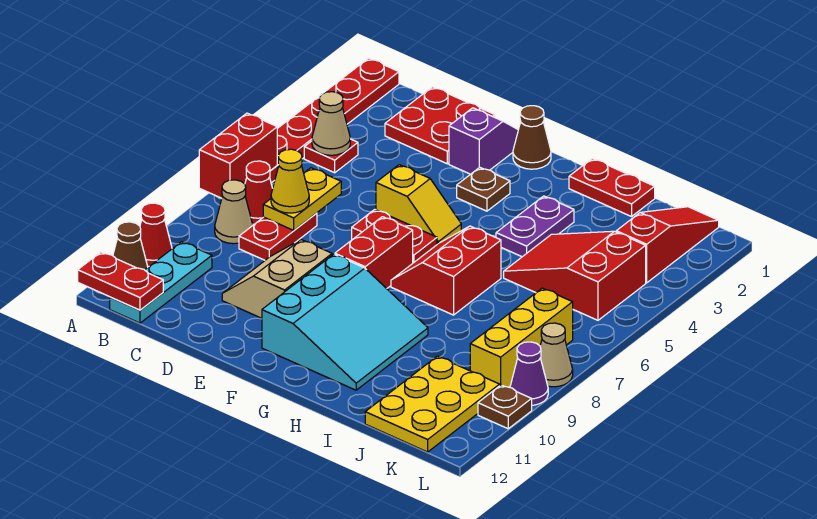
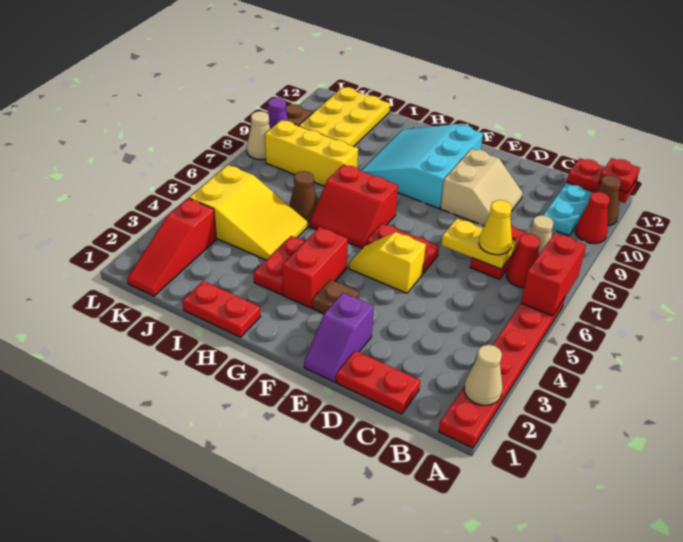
red plate B4 level 1 -> red plate A12 level 3
tan cone B4 level 2 -> tan cone A2 level 2
red plate C1:D2 level 1 -> red plate C1:D1 level 1
yellow plate C6:C7 level 2 -> yellow plate C7:D7 level 2
brown cone F1 level 1 -> brown cone I6 level 1
red brick F7:F8 level 1 -> red brick G3:G4 level 1
red slope G6:H7 level 1 top H -> red slope G6:H7 level 1 top 7
purple plate H3:H4 level 1 -> red plate H3:H4 level 1
red slope I4:K5 level 1 top K -> yellow slope I4:K5 level 1 top K
yellow brick K7:K9 level 1 -> yellow brick I8:K8 level 1

